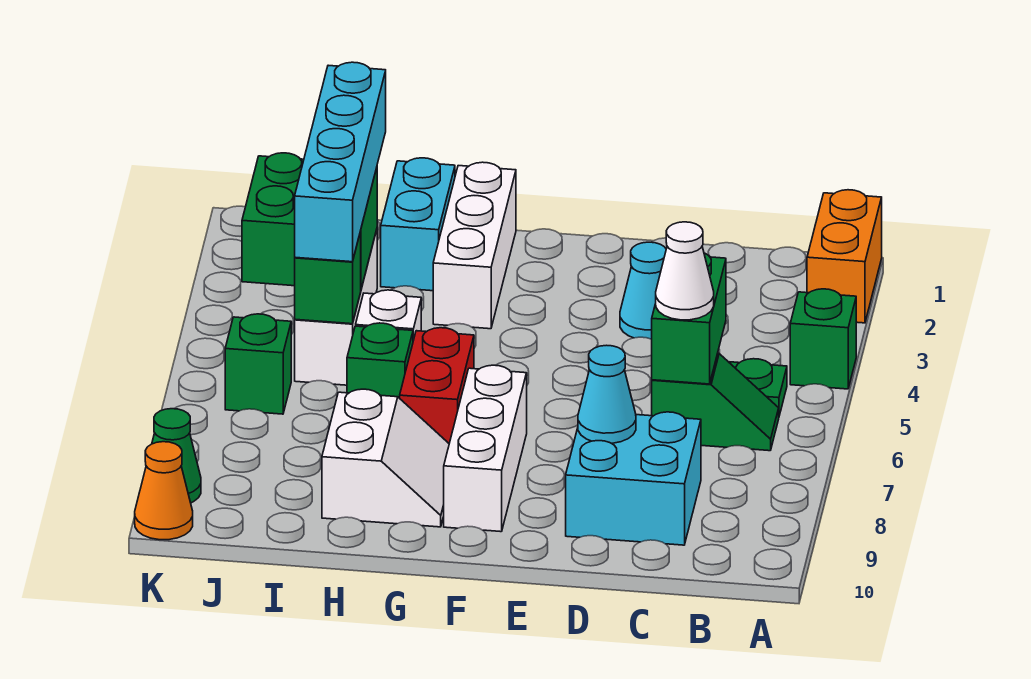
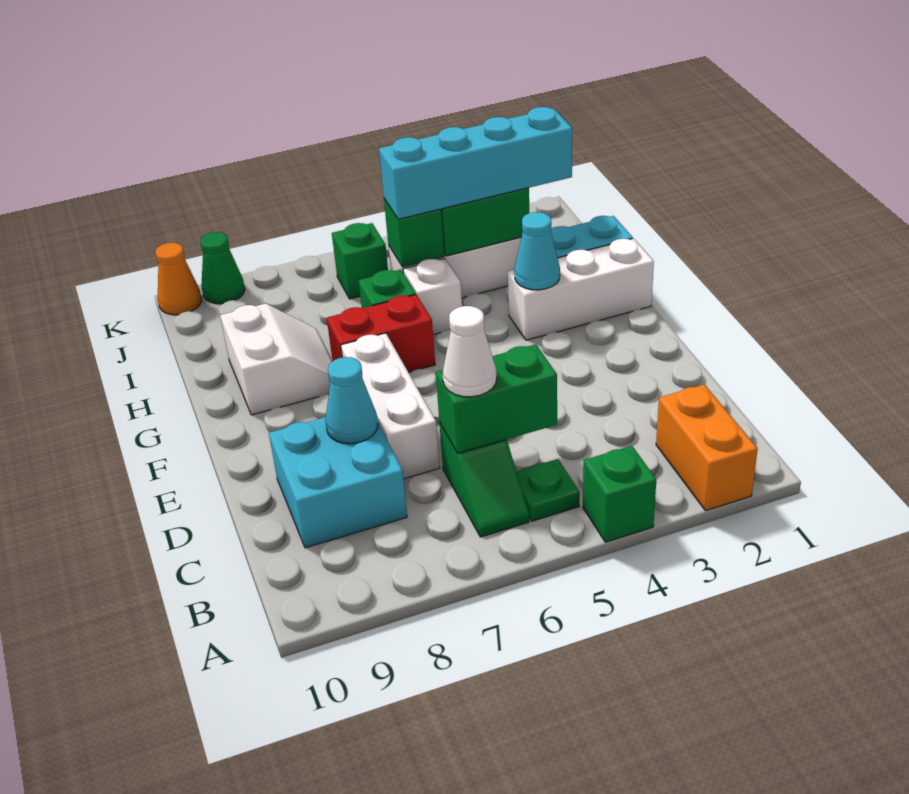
orange brick A1:A2 level 1 -> orange brick A2:B2 level 1
cyan cone D3 level 1 -> cyan cone G3 level 2
white brick F7:F9 level 1 -> white brick D7:F7 level 1
white slope G8:H9 level 1 top H -> white slope G8:H9 level 1 top 9

